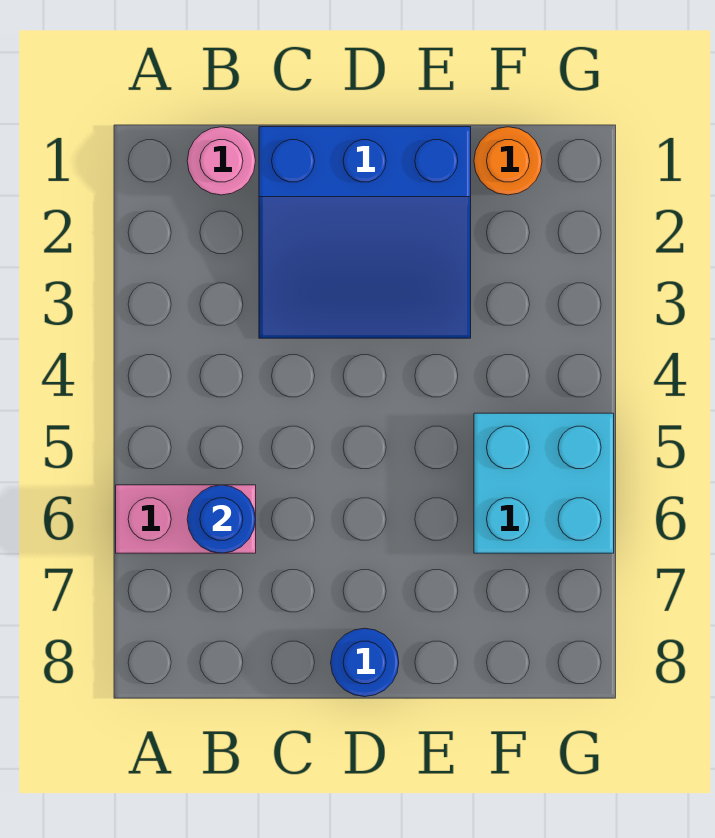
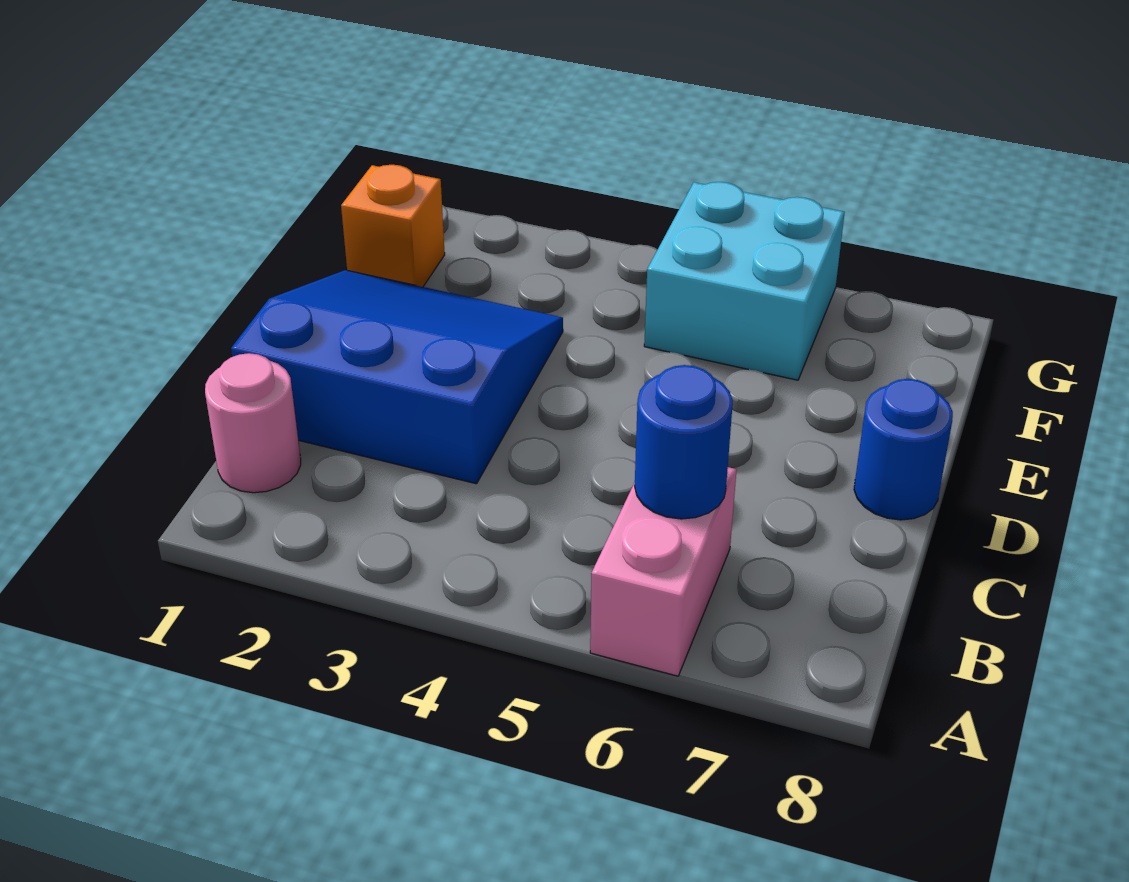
blue slope C1:E3 level 1 top 1 -> blue slope C1:E3 level 1 top C
orange round brick F1 level 1 -> orange brick F1 level 1

